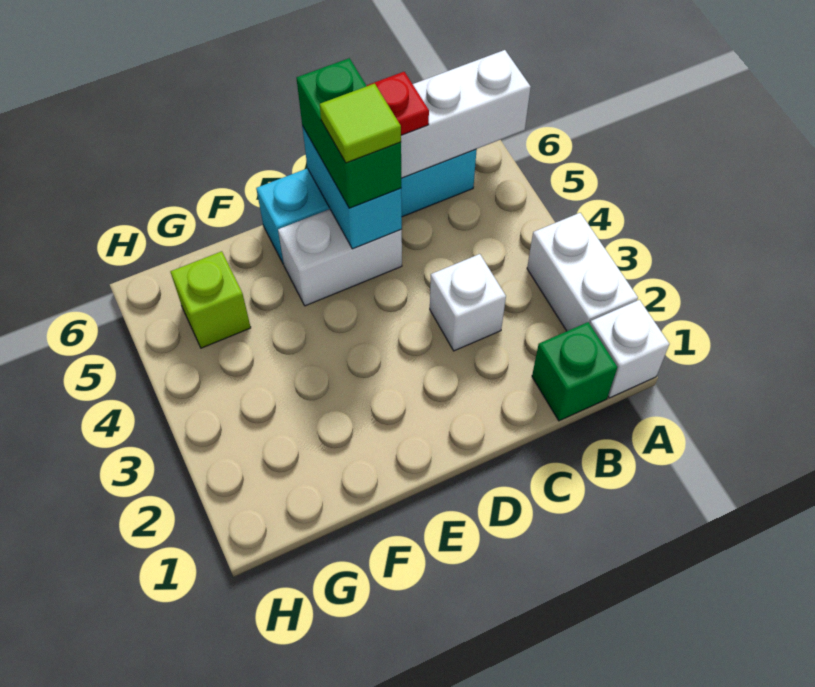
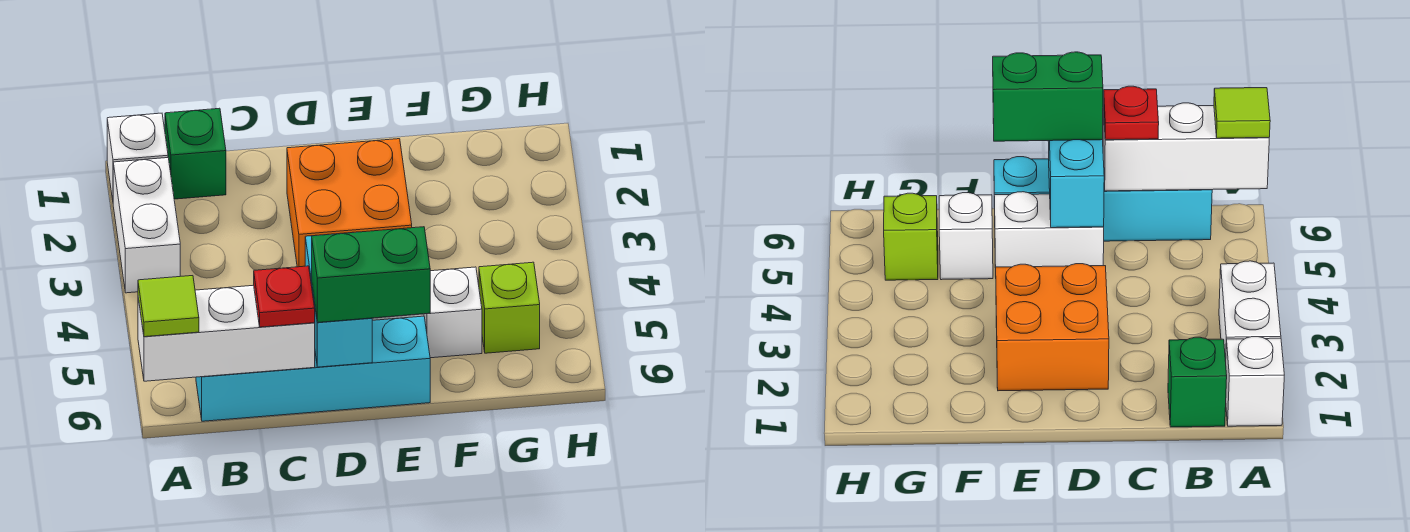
white brick C3 level 1 -> white brick F5 level 1
none -> orange brick D2:E3 level 1
green brick D5:D6 level 3 -> green brick D6:E6 level 3
lime tile D5 level 4 -> lime tile A6 level 3

